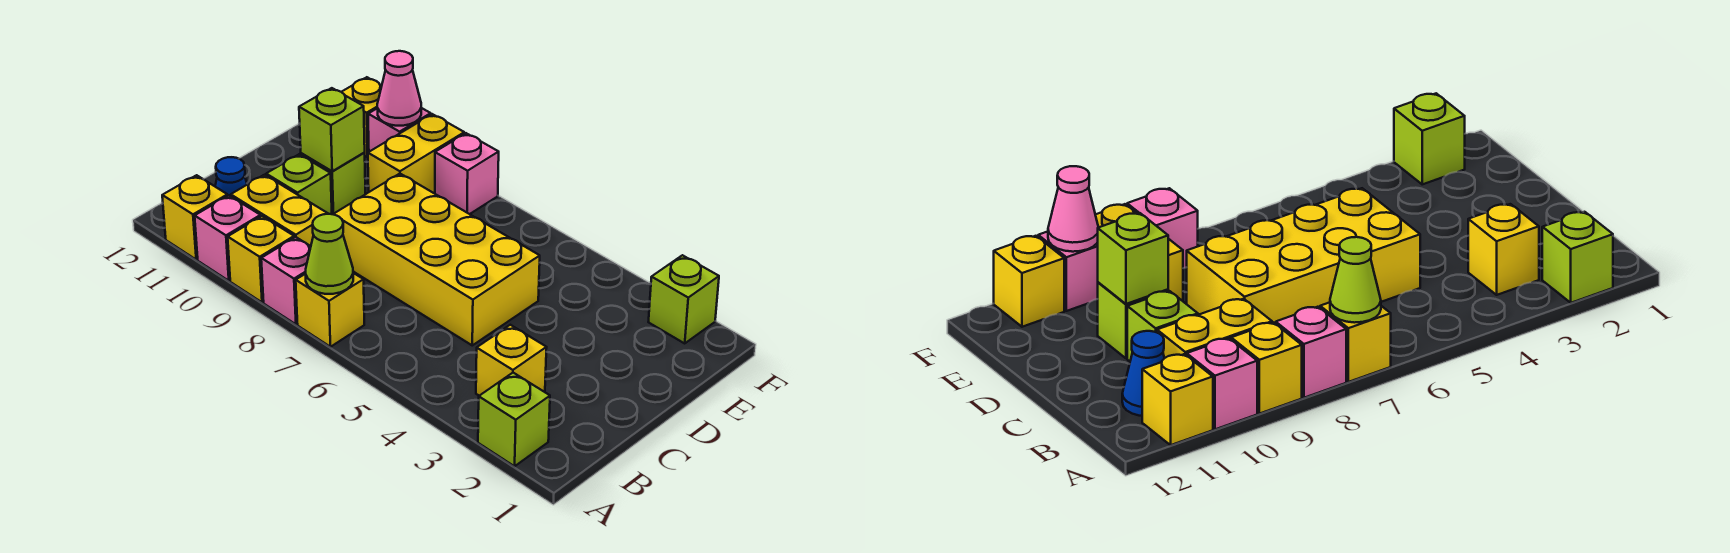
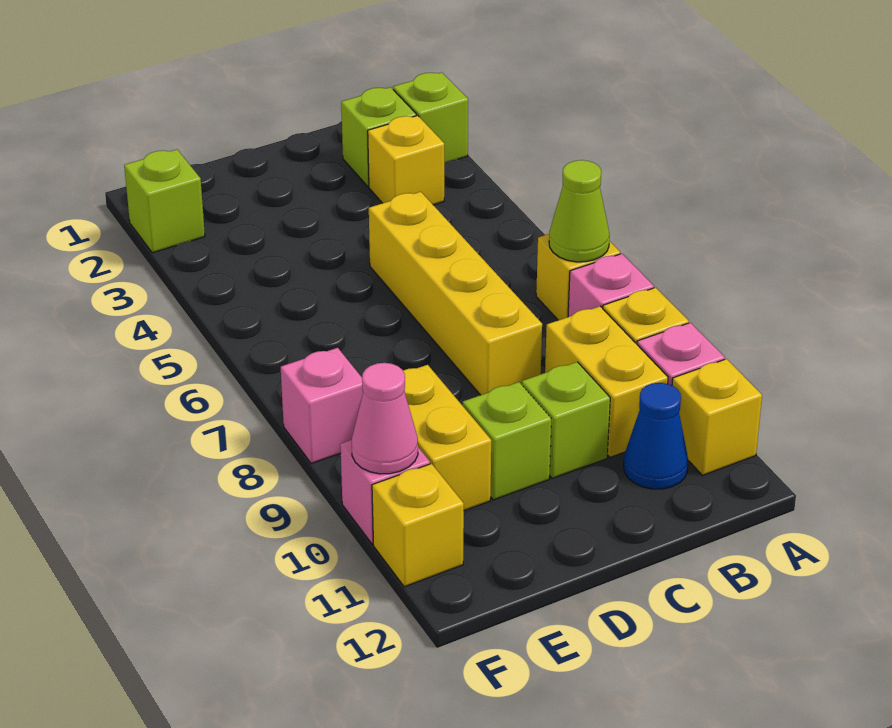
yellow brick C5:D8 level 1 -> yellow brick C5:C8 level 1
lime brick D10 level 2 -> lime brick B2 level 1
yellow brick E9:F9 level 1 -> yellow brick E9:E10 level 1

